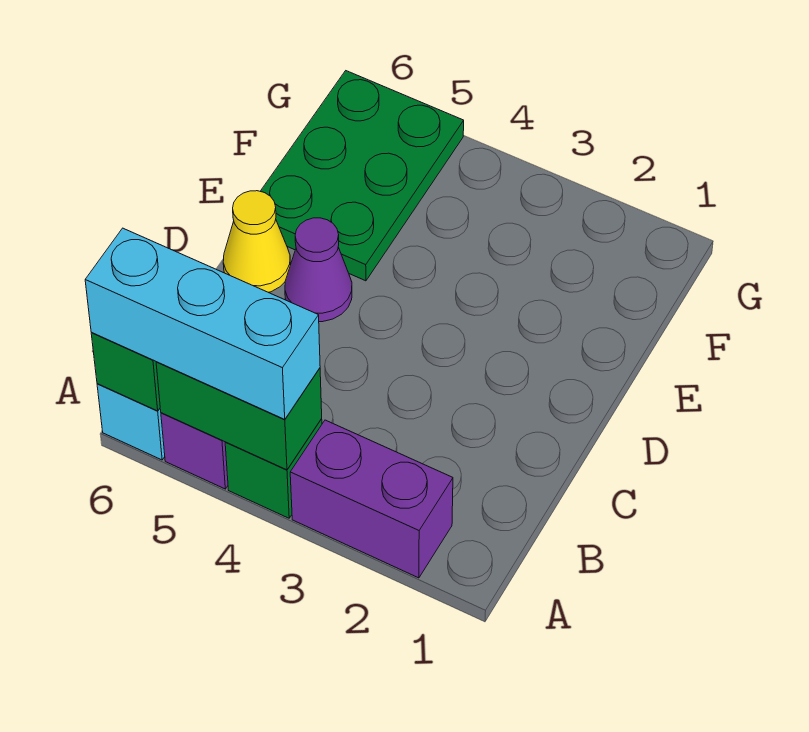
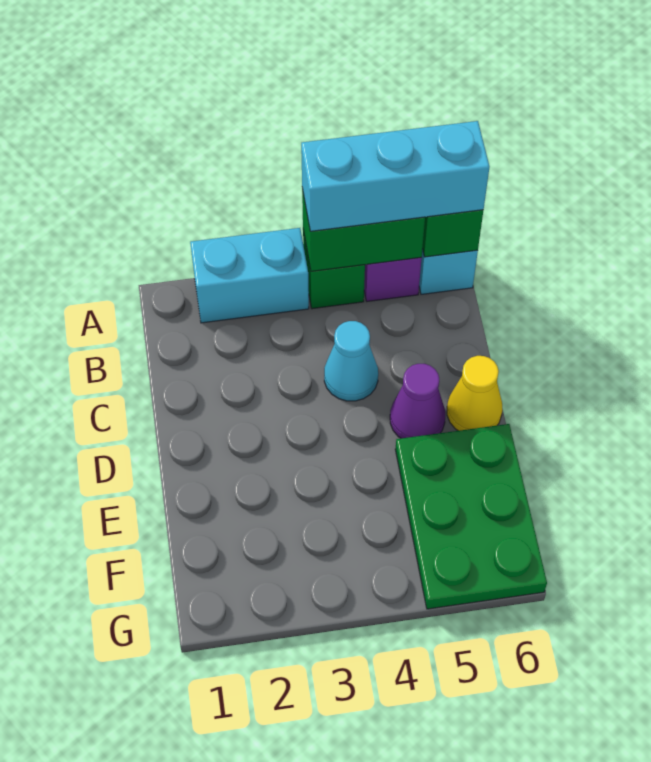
purple brick A2:A3 level 1 -> cyan brick A2:A3 level 1
none -> cyan cone C4 level 1

